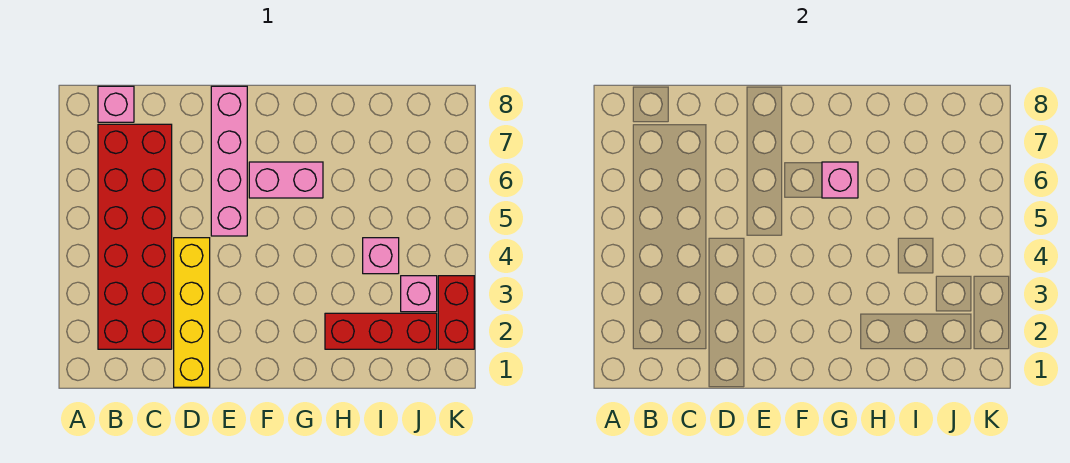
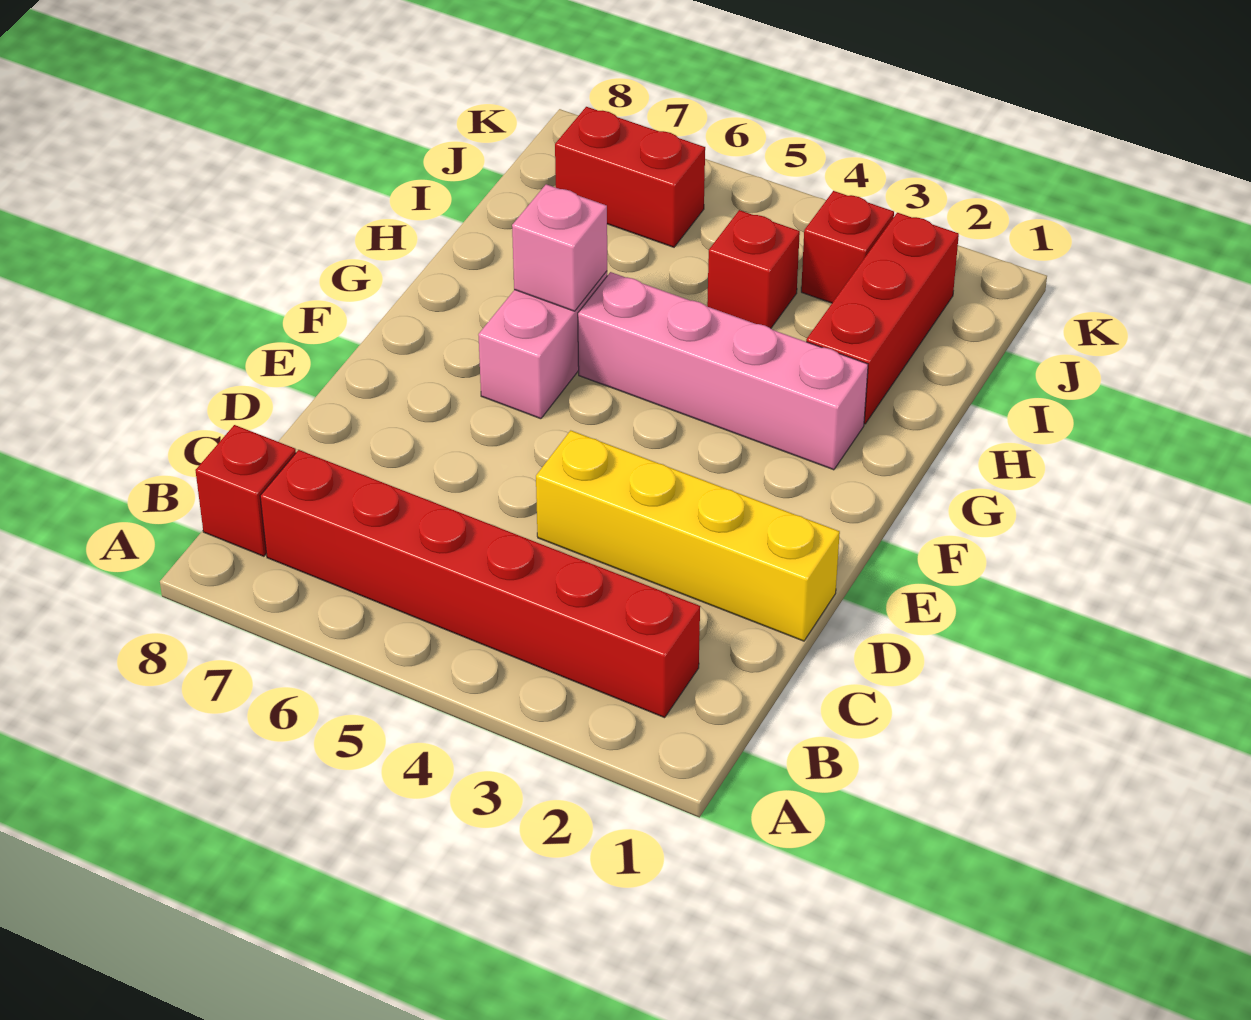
red brick B2:C7 level 1 -> red brick B2:B7 level 1
pink brick B8 level 1 -> red brick B8 level 1
pink brick E5:E8 level 1 -> pink brick G2:G5 level 1
pink brick I4 level 1 -> red brick I4 level 1
pink brick J3 level 1 -> red brick J3 level 1
red brick K2:K3 level 1 -> red brick J6:J7 level 1

